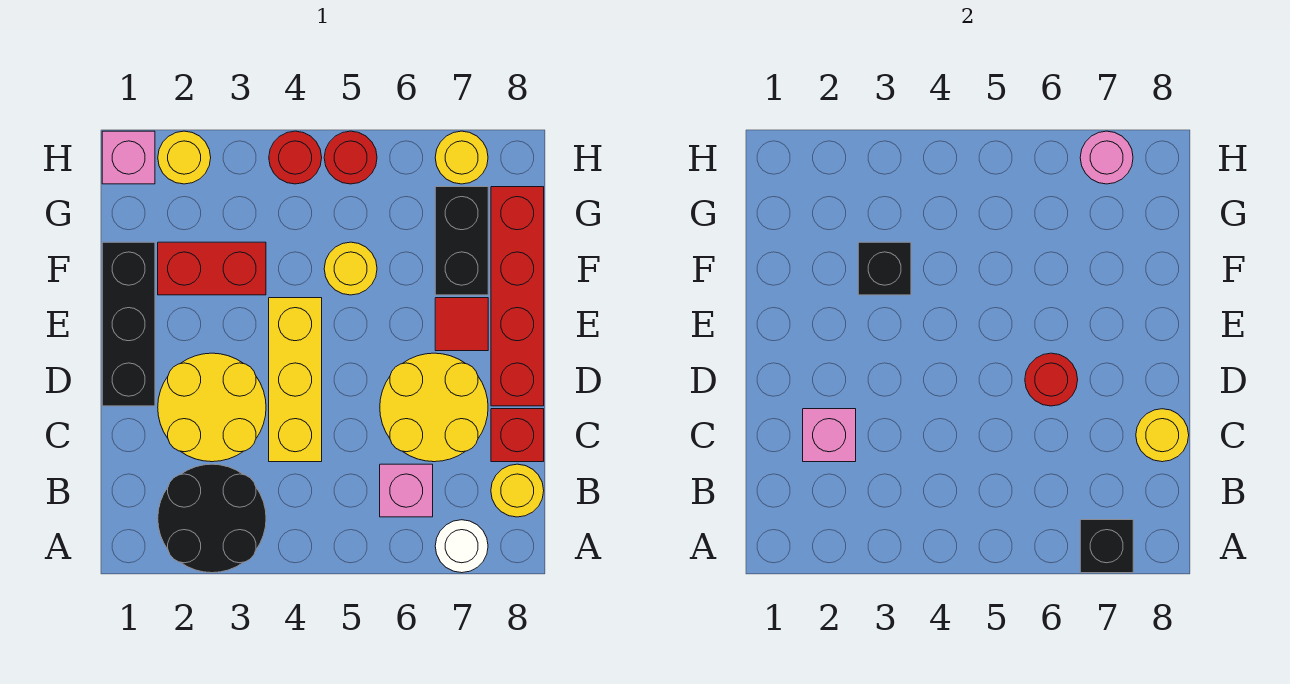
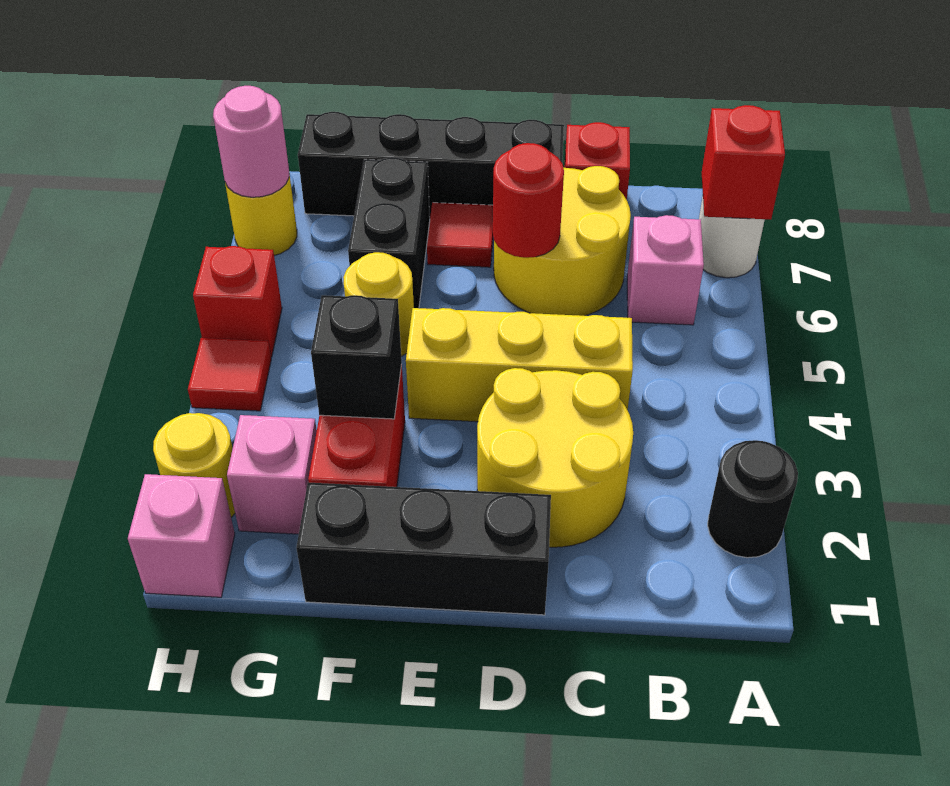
black round brick A2:B3 level 1 -> black round brick A2 level 1
black brick A7 level 2 -> red brick A7 level 2
yellow round brick B8 level 1 -> none
pink brick C2 level 2 -> pink brick G2 level 1
yellow round brick C8 level 2 -> none
red brick D8:G8 level 1 -> black brick D8:G8 level 1
black brick F7:G7 level 1 -> black brick F6:F7 level 1
red round brick H4 level 1 -> red tile H4 level 1
red round brick H5 level 1 -> red brick H5 level 1

